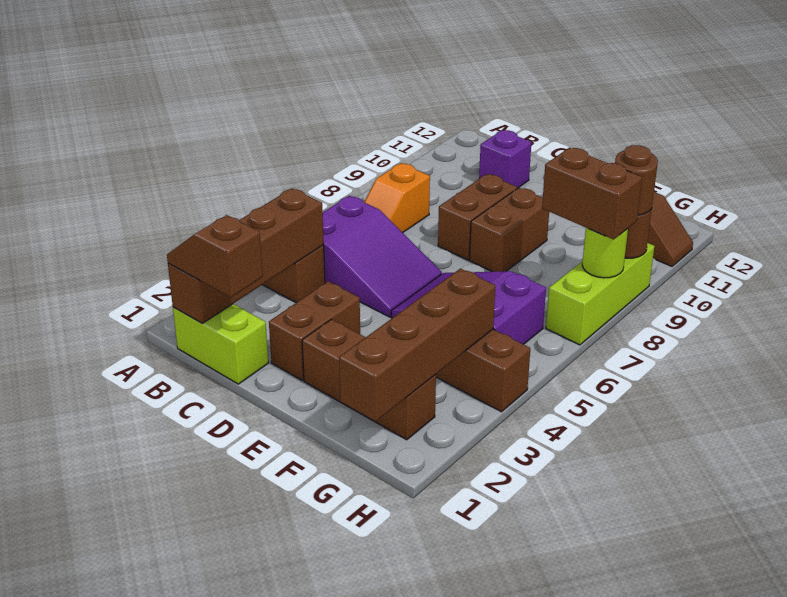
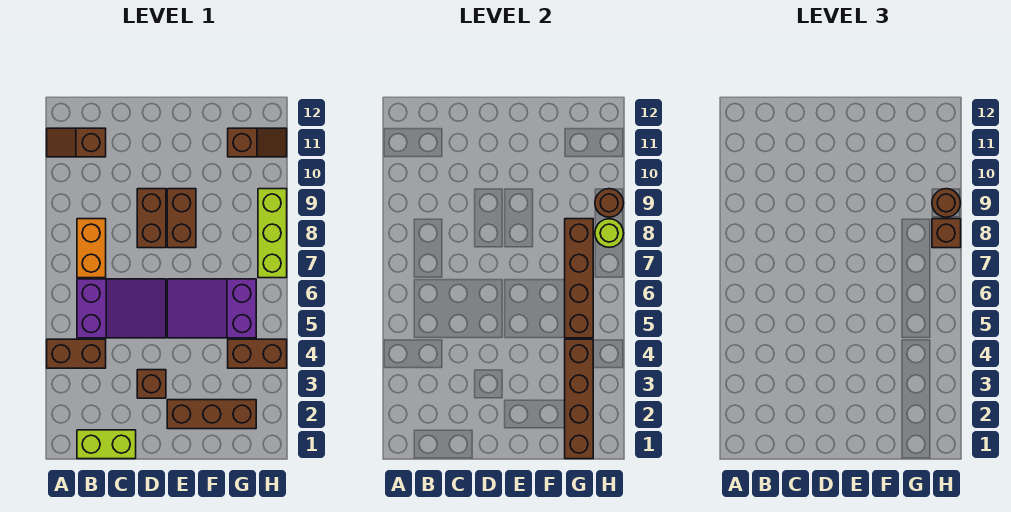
brown brick B1:B4 level 2 -> brown brick G5:G8 level 2
brown slope B1:C1 level 3 top C -> brown slope A11:B11 level 1 top B
orange slope B7:B8 level 1 top 8 -> orange brick B7:B8 level 1
purple brick C11 level 1 -> none
brown brick D2:D3 level 1 -> brown brick D3 level 1
brown brick G8:H8 level 3 -> brown brick H8 level 3

